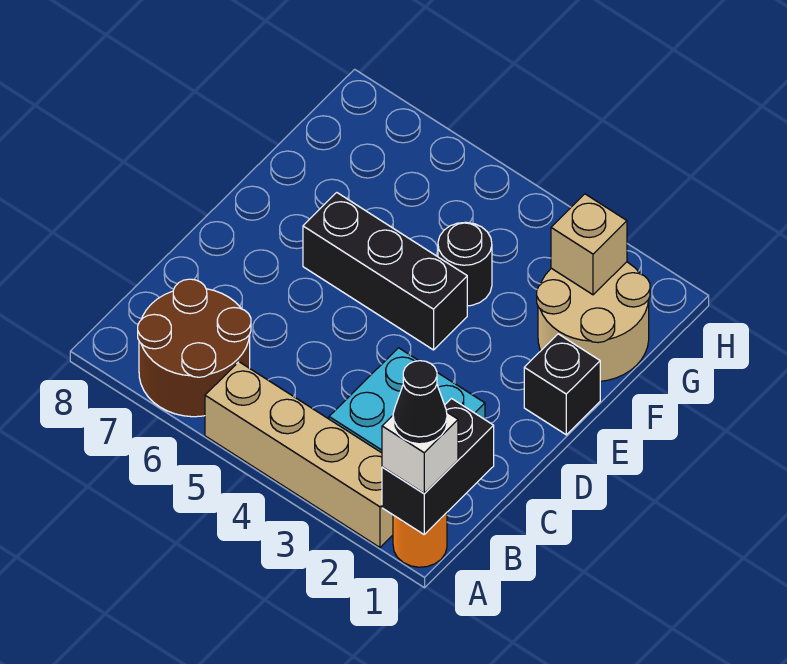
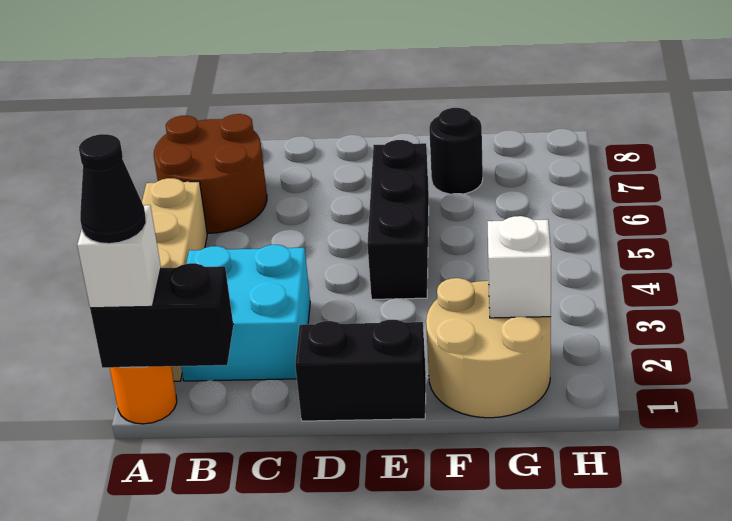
black brick E1 level 1 -> black brick D1:E1 level 1
black round brick F4 level 1 -> black round brick F7 level 1
tan brick G2 level 2 -> white brick G2 level 2

